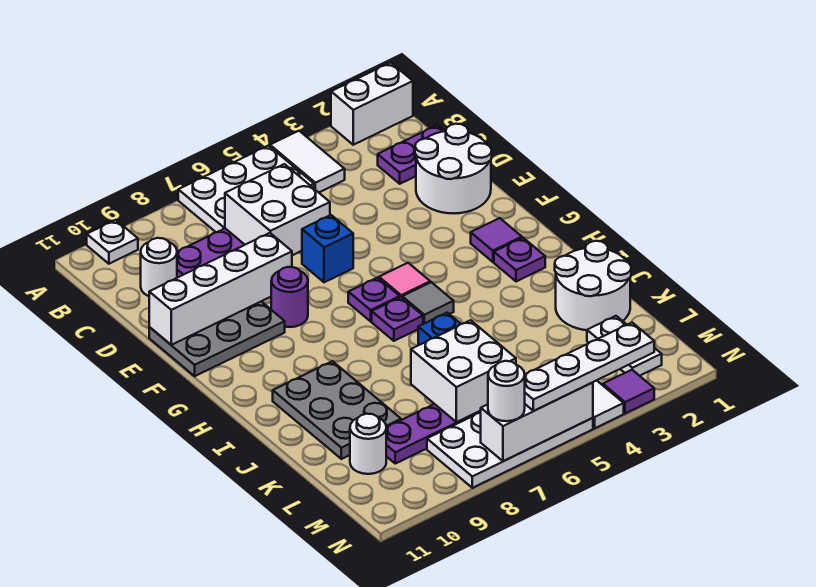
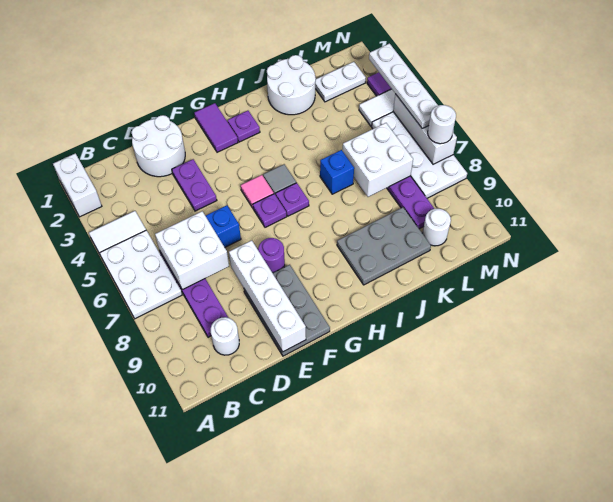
white plate A10 level 1 -> none
purple plate C1:C2 level 1 -> purple plate E3:E4 level 1
purple tile G2 level 1 -> purple tile G1:G2 level 1

